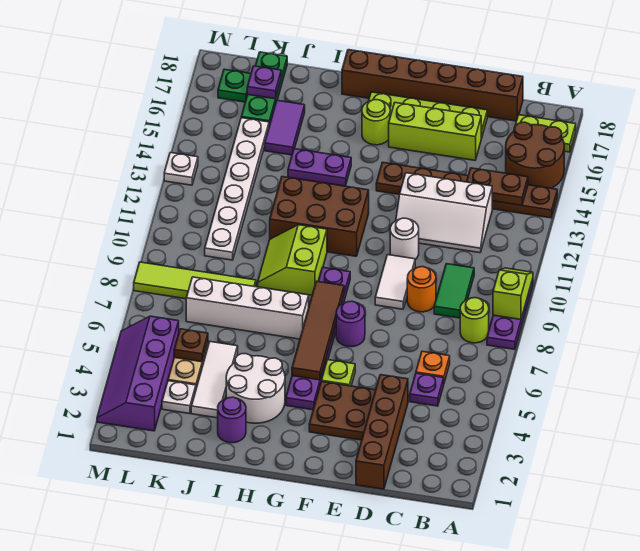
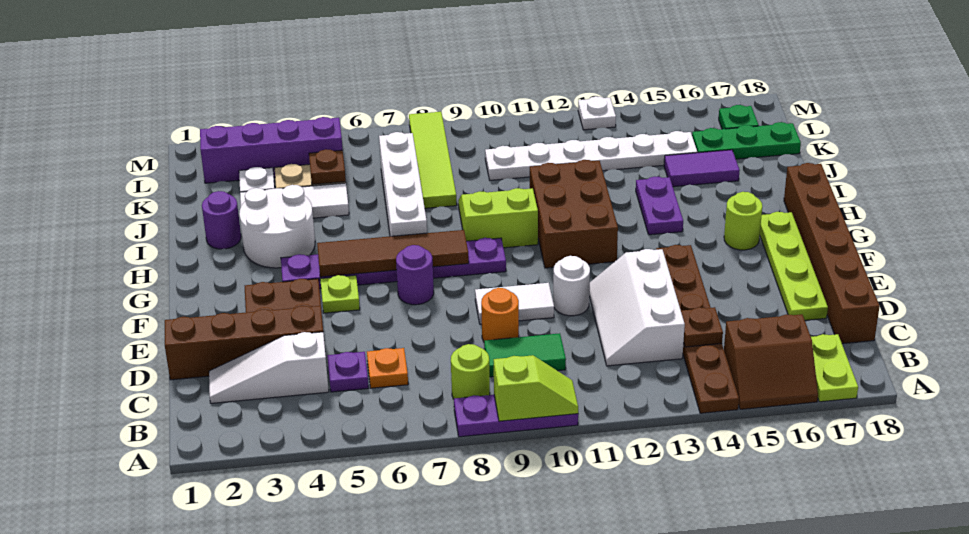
brown round brick A15:B16 level 1 -> brown slope A15:B16 level 1 top B
brown plate B14:C14 level 2 -> brown plate C14 level 2
none -> white slope C2:C4 level 1 top 4
lime brick D16:F16 level 1 -> none
purple plate K17 level 2 -> none

